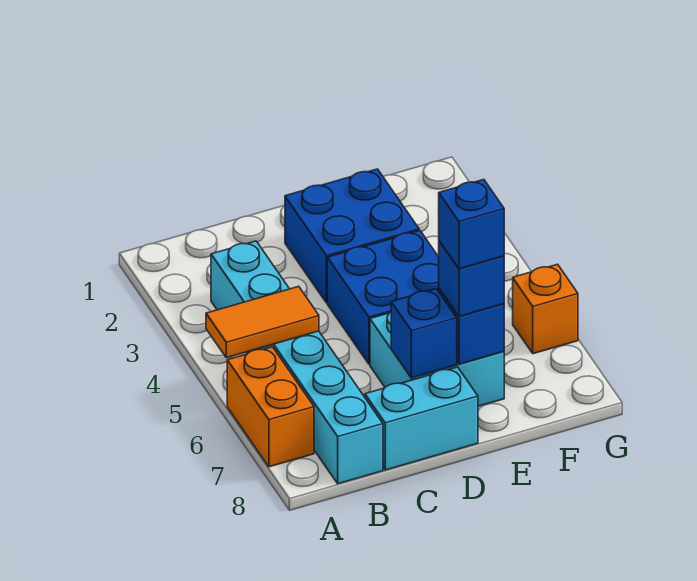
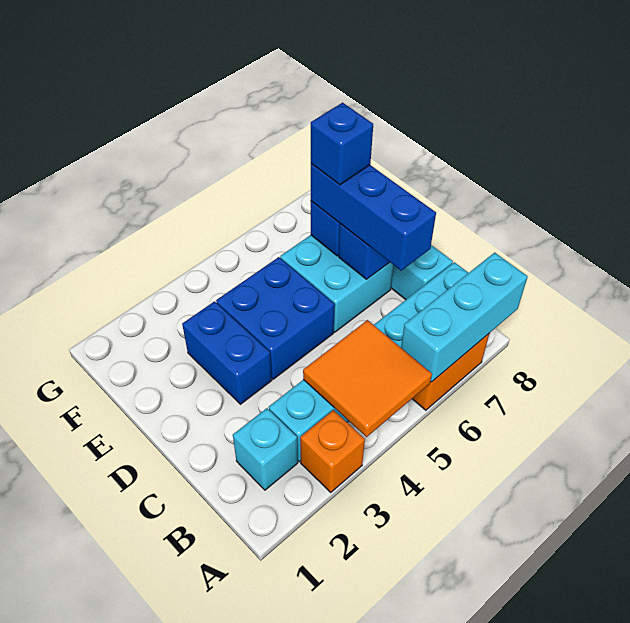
orange tile A5:B5 level 2 -> orange tile A4:B5 level 2
none -> cyan brick A6:A8 level 2
none -> cyan brick B2 level 1
blue brick D2:E3 level 1 -> blue brick D3:E3 level 1
blue brick E7 level 3 -> blue brick C7:E7 level 3
orange brick G6 level 1 -> orange brick A3 level 1

